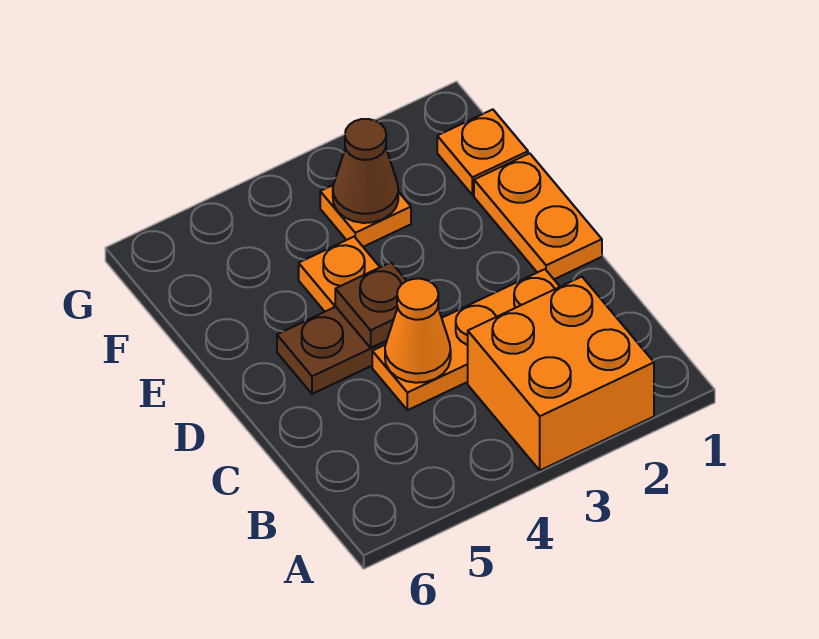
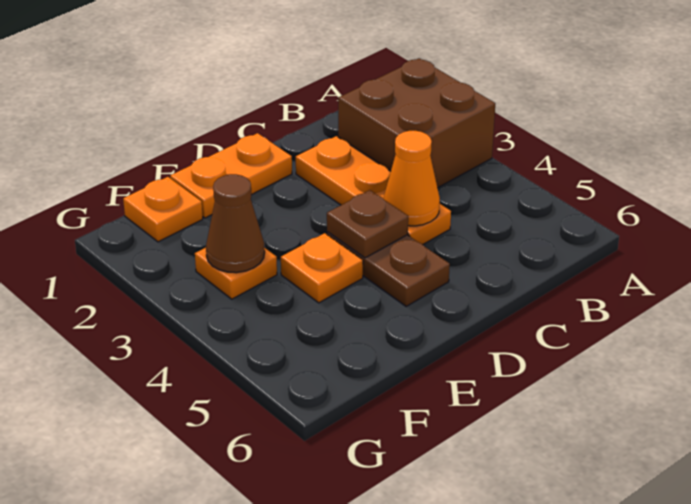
orange brick A2:B3 level 1 -> brown brick A2:B3 level 1

